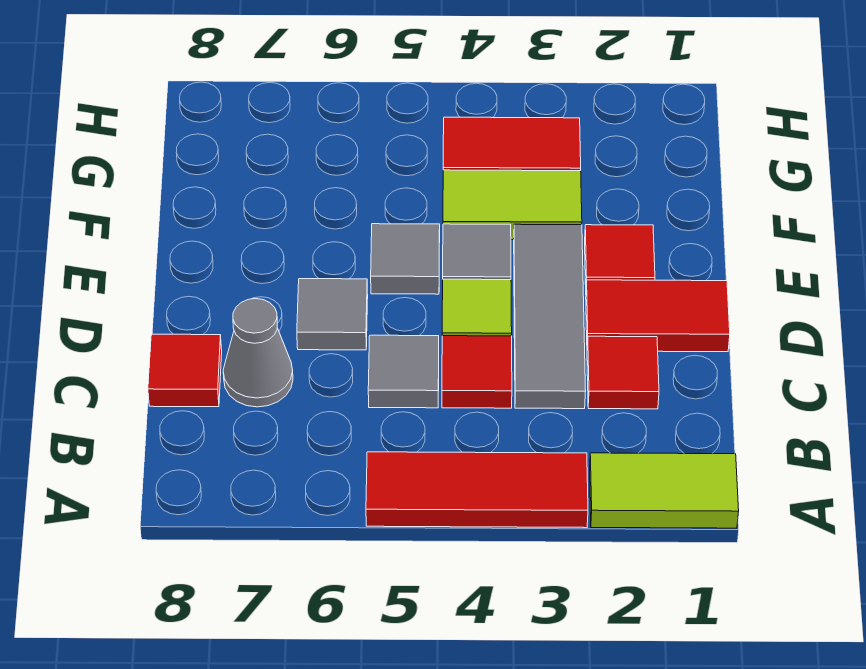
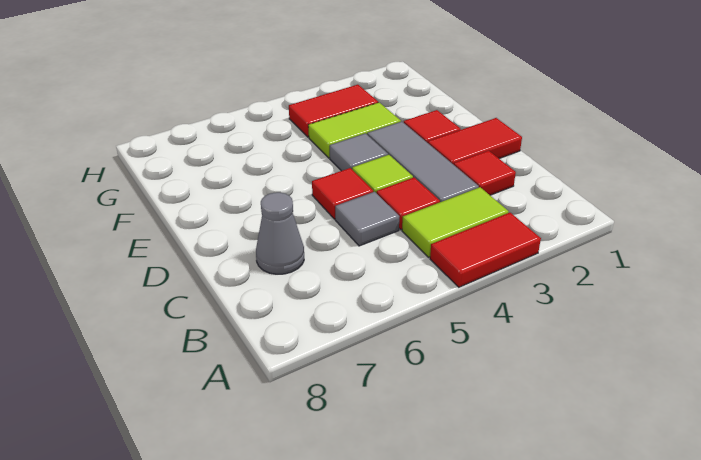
lime tile A1:A2 level 1 -> lime tile B3:B4 level 1
red tile A3:A5 level 1 -> red tile A3:A4 level 1
red tile C8 level 1 -> red tile D5 level 1
grey tile D6 level 1 -> none
grey tile E5 level 1 -> none

